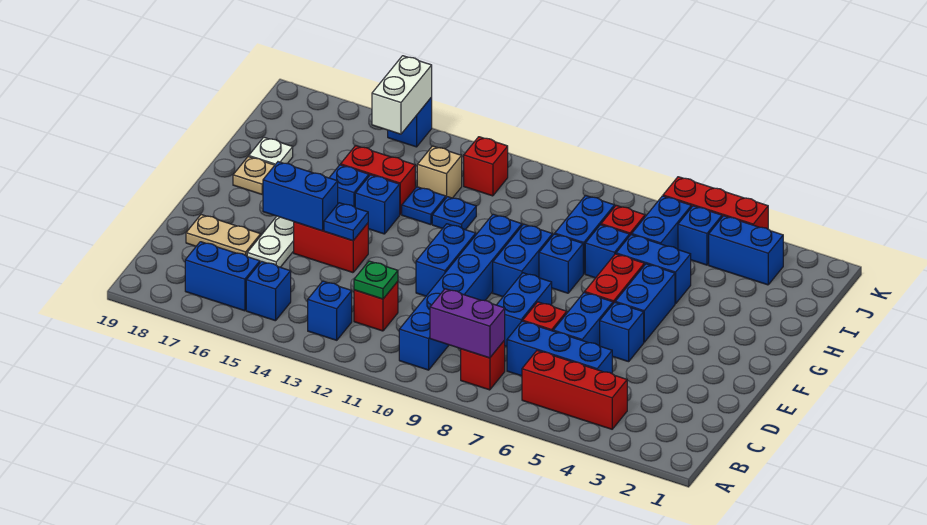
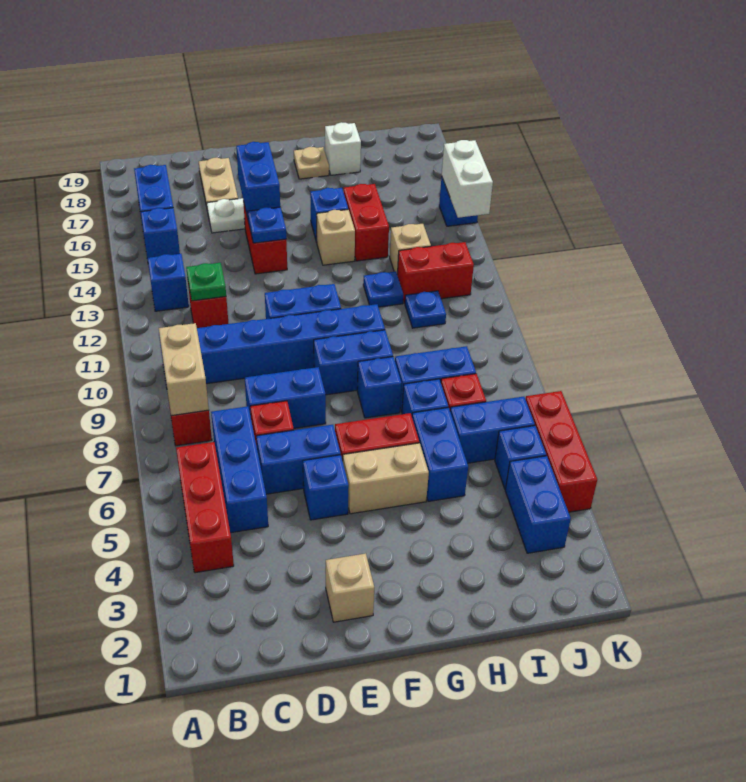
purple brick B8:B9 level 2 -> tan brick B8:B9 level 2
none -> tan brick E2 level 1
blue brick F5:G5 level 1 -> tan brick F5:G5 level 1
blue brick G14 level 1 -> tan brick G14 level 1
blue plate H13 level 1 -> blue plate I11 level 1
white plate H18 level 1 -> white brick H18 level 1
red brick J12 level 1 -> red brick I12:J12 level 1
white brick J15:K15 level 2 -> white brick K14:K15 level 2

